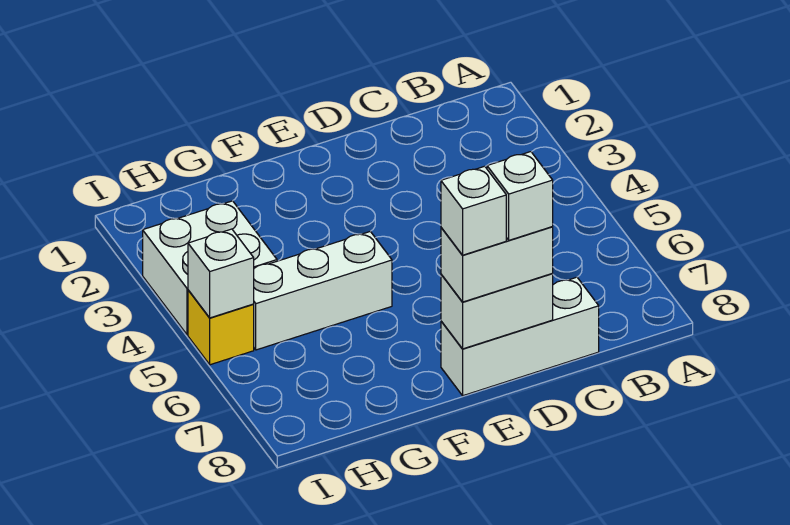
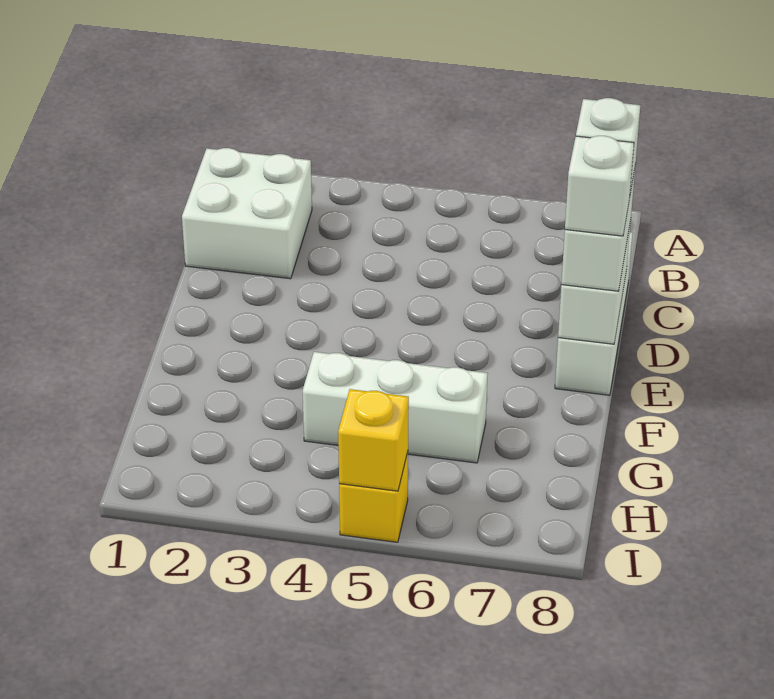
white brick F5:H5 level 1 -> white brick G4:G6 level 1
white brick H3:I4 level 1 -> white brick B1:C2 level 1
white brick I5 level 2 -> yellow brick I5 level 2

